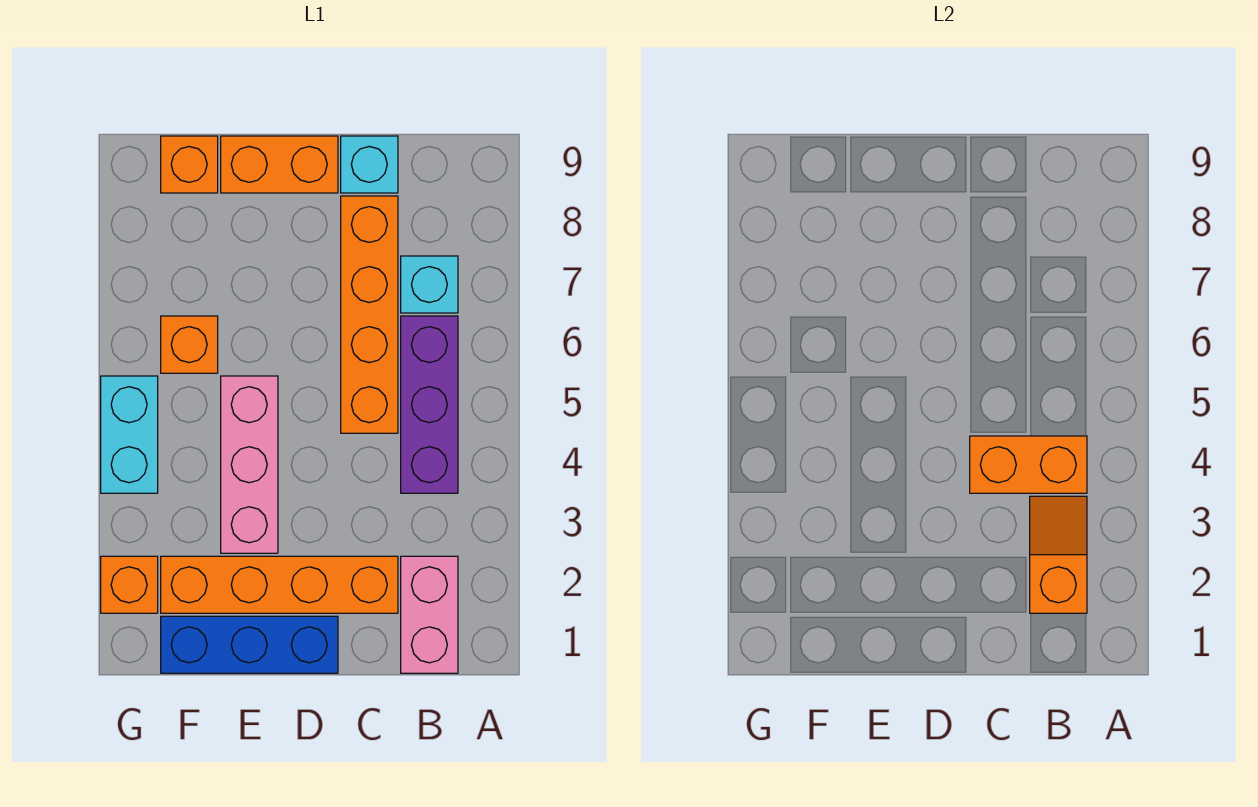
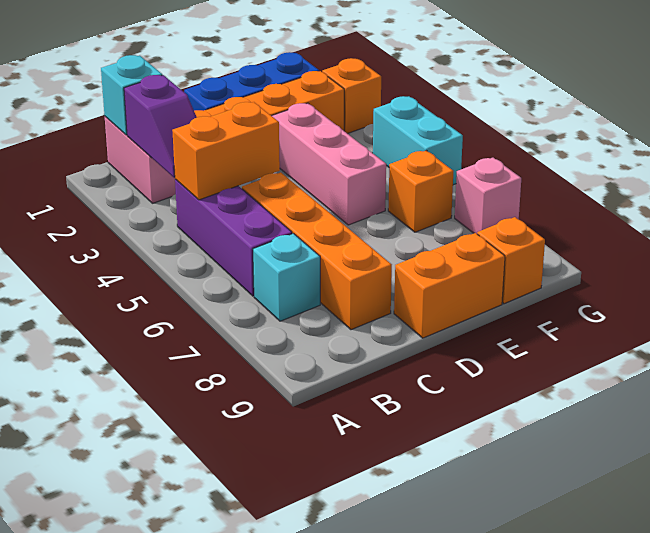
orange slope B2:B3 level 2 top 2 -> purple slope B2:B3 level 2 top 2
cyan brick C9 level 1 -> cyan brick B1 level 2
none -> pink brick G7 level 1

